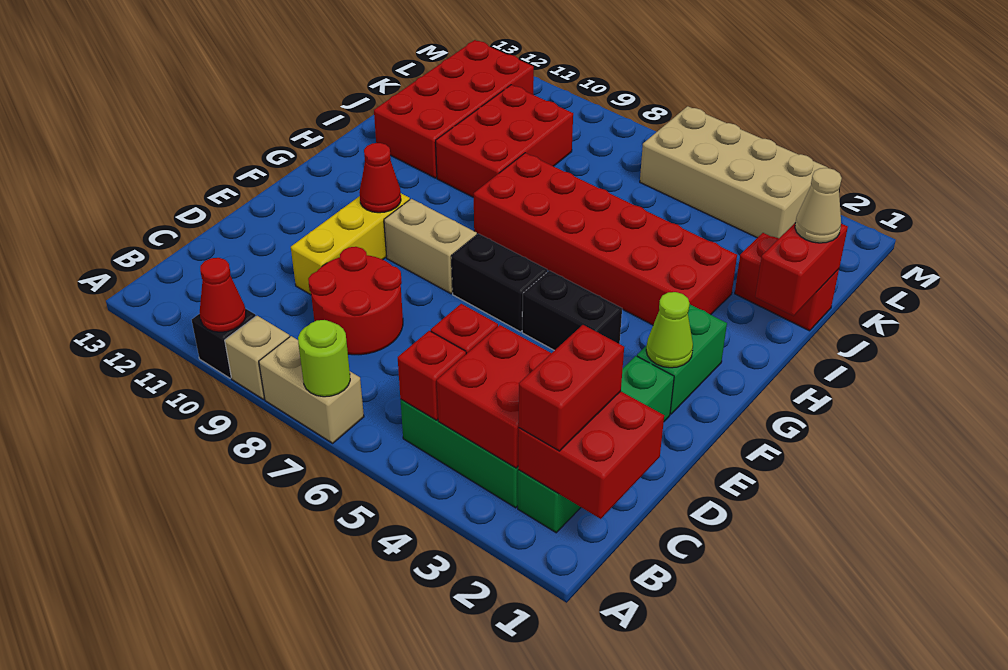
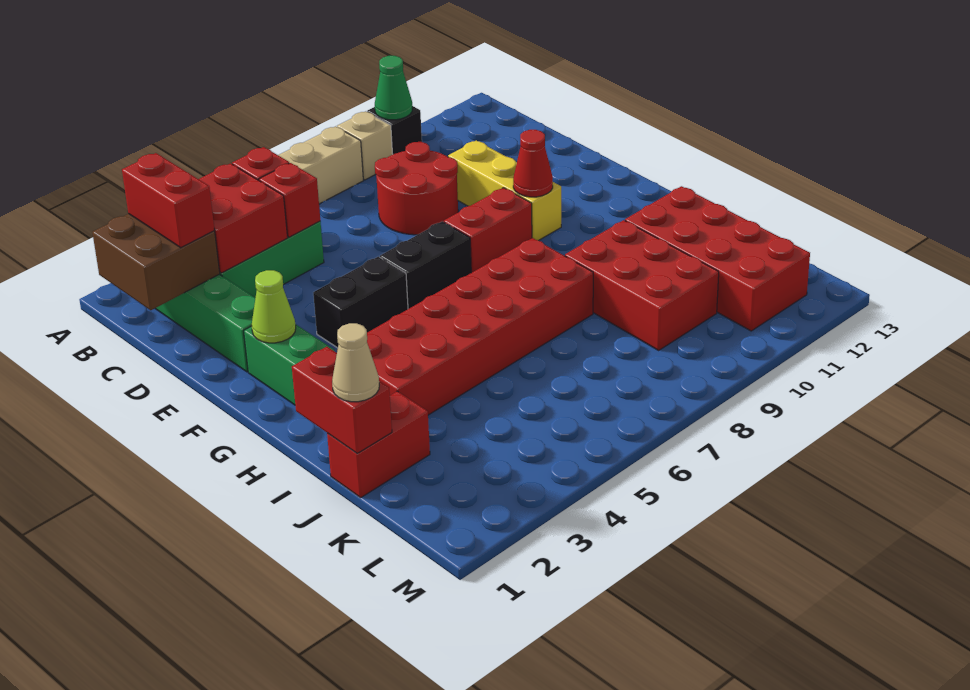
lime round brick A7 level 2 -> none
red cone A10 level 2 -> green cone A10 level 2
red brick B1:C2 level 2 -> brown brick B1:C2 level 2
tan brick F8:F9 level 1 -> red brick F8:F9 level 1
tan brick L3:M6 level 1 -> none

